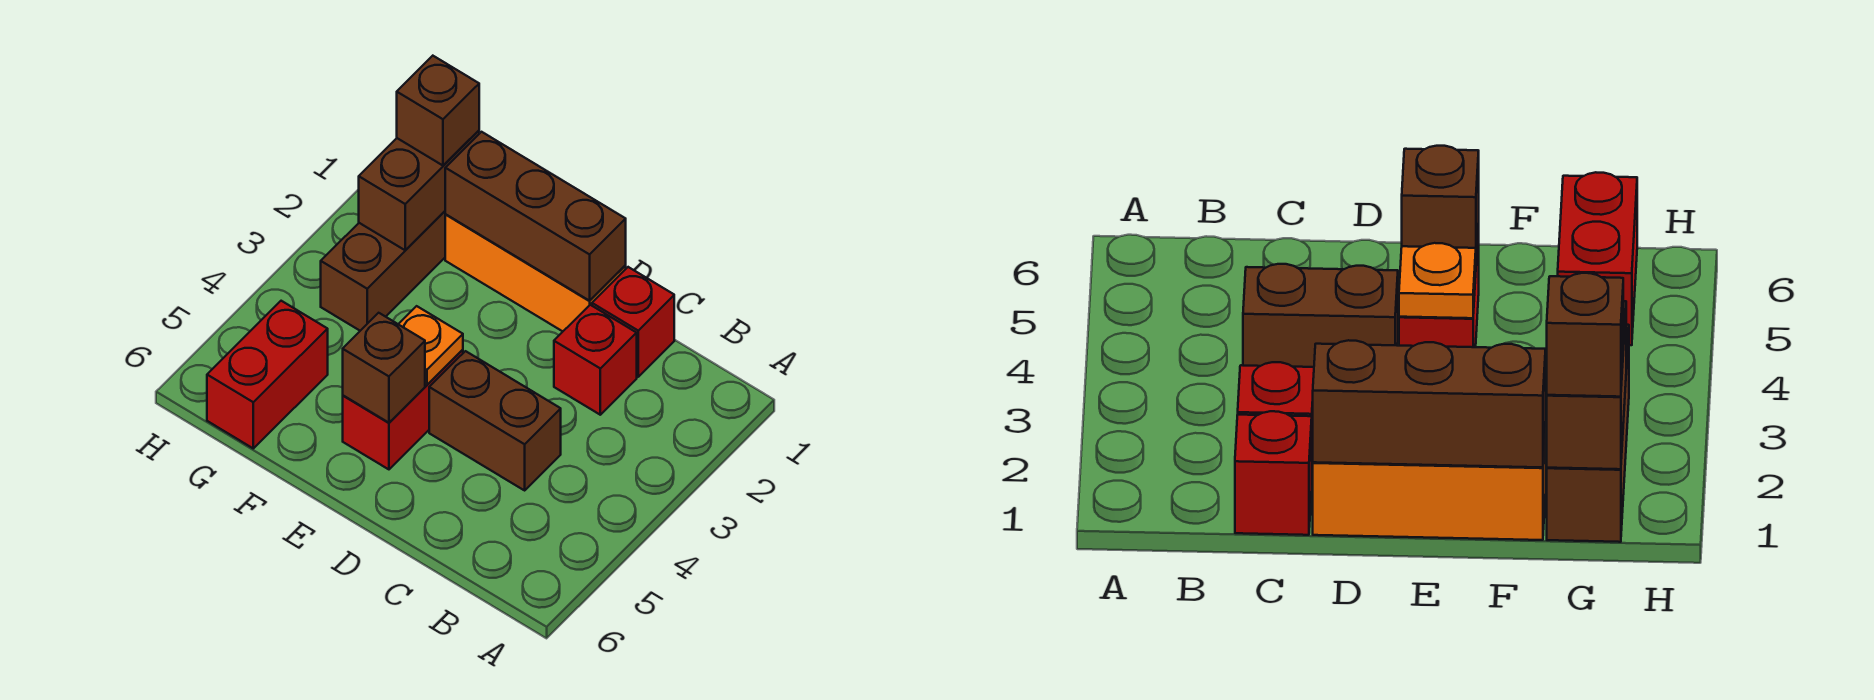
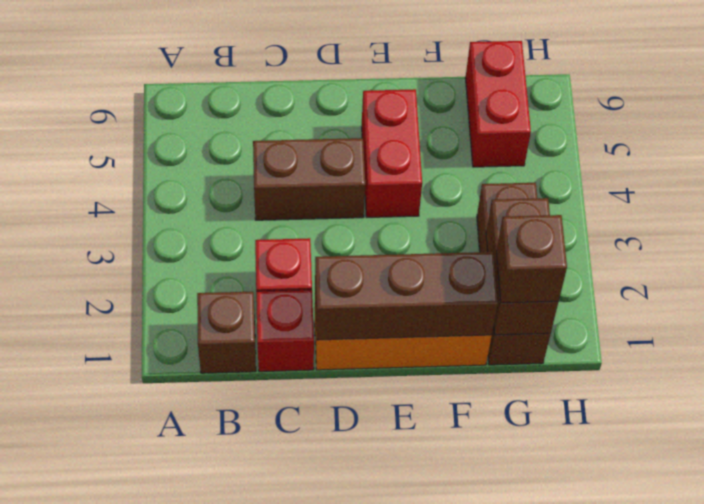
orange plate E4 level 2 -> none
brown brick E5 level 2 -> brown brick B1 level 1

